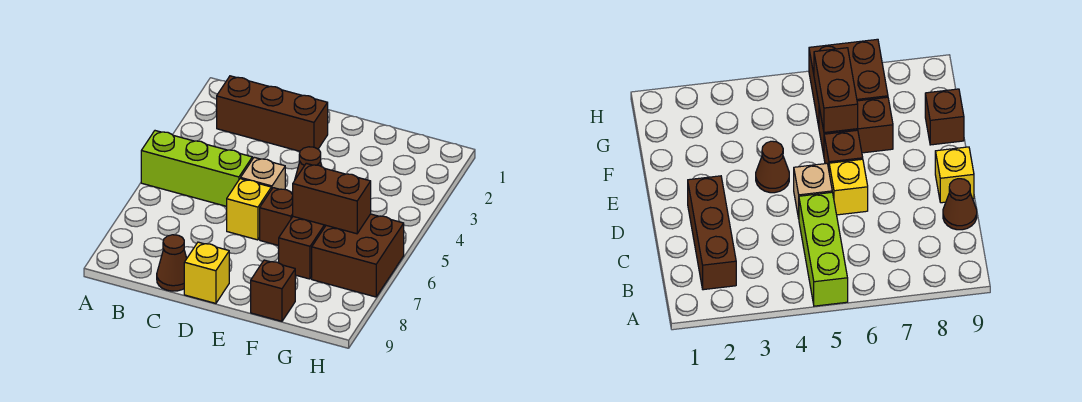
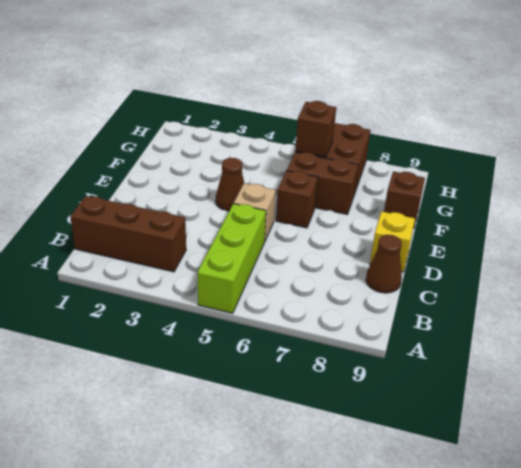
brown brick B2:D2 level 1 -> brown brick B1:B3 level 1
yellow brick D6 level 1 -> none
brown brick F6:G6 level 2 -> brown brick G6 level 2

